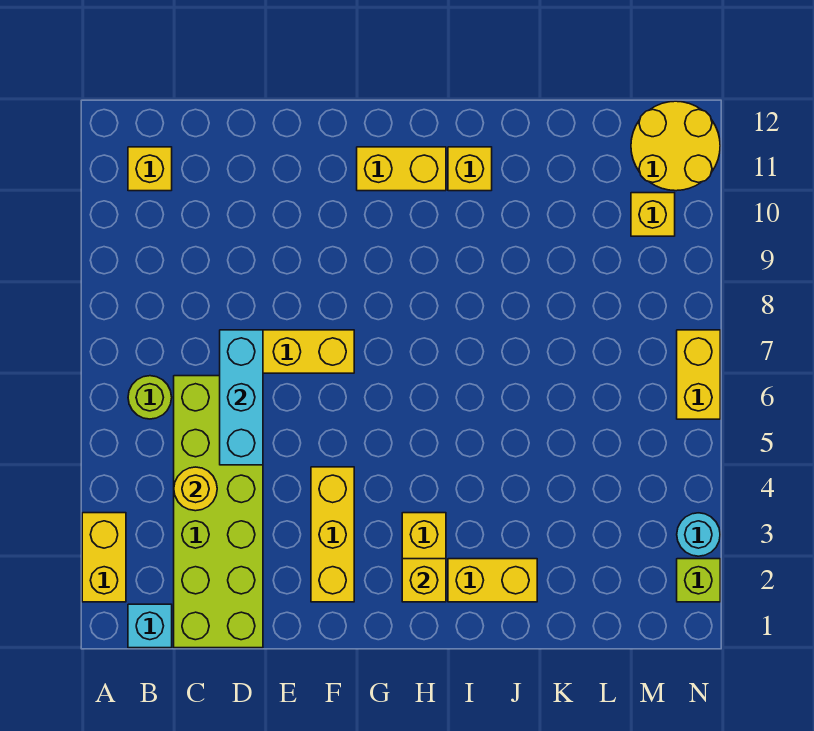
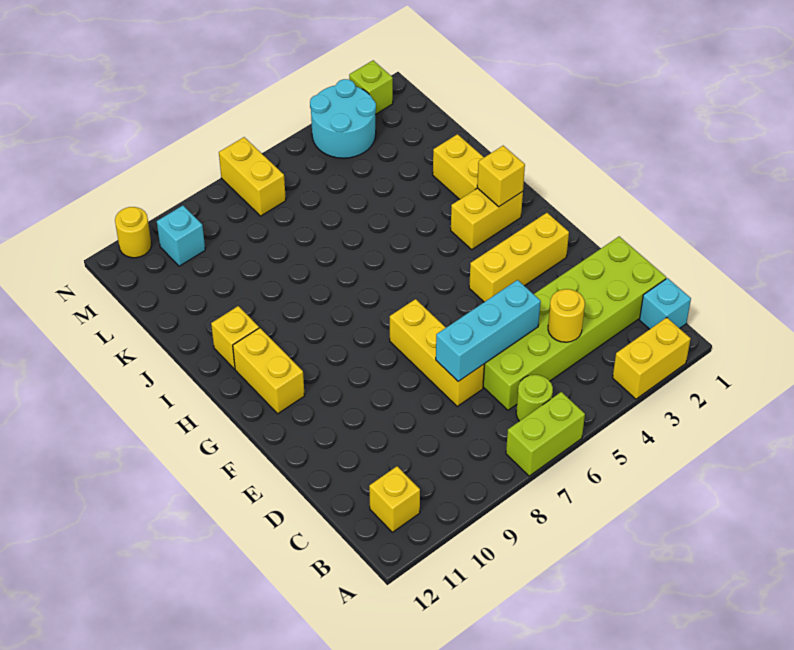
none -> lime brick A6:A7 level 1
yellow brick M10 level 1 -> cyan brick M10 level 1
yellow round brick M11:N12 level 1 -> yellow round brick N11 level 1
cyan round brick N3 level 1 -> cyan round brick M3:N4 level 1
yellow brick N6:N7 level 1 -> yellow brick M7:N7 level 1

